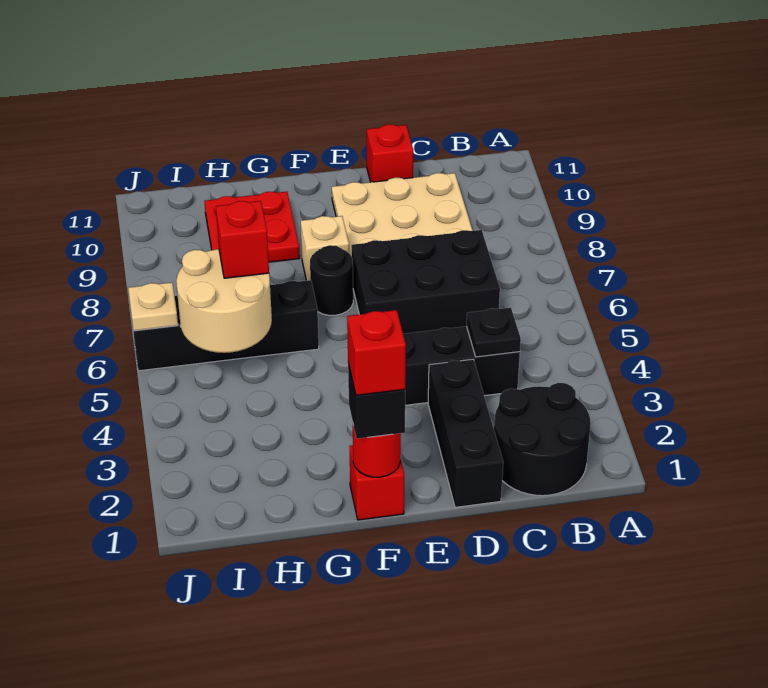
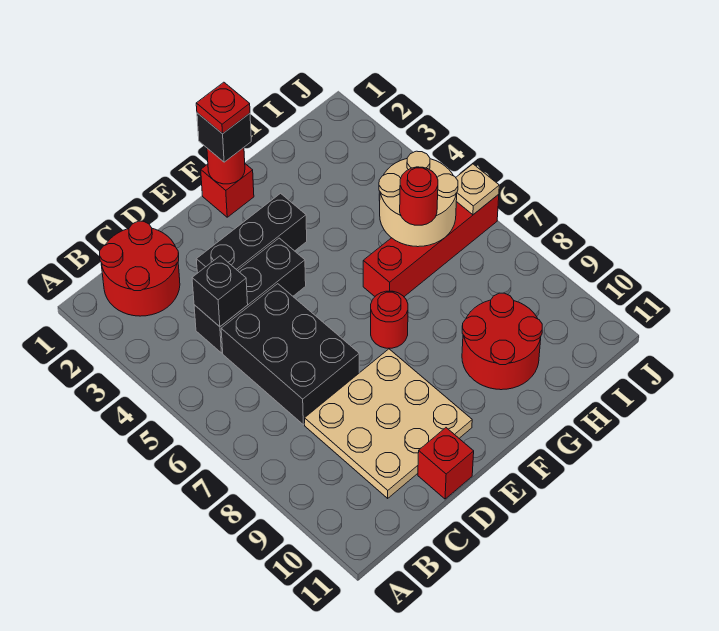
black round brick B1:C2 level 1 -> red round brick B1:C2 level 1
black plate C4 level 2 -> black brick C4 level 2
black brick C6:E7 level 1 -> black brick C5:D7 level 1
black brick D1:D3 level 1 -> black brick D3:F3 level 1
red brick F1 level 4 -> red plate F1 level 4
black round brick F7 level 1 -> red round brick F7 level 1
tan brick F8 level 1 -> none
black brick G6:J6 level 1 -> red brick G6:J6 level 1
red plate G9:H10 level 1 -> red round brick G9:H10 level 1
red brick H6 level 3 -> red round brick H6 level 3

